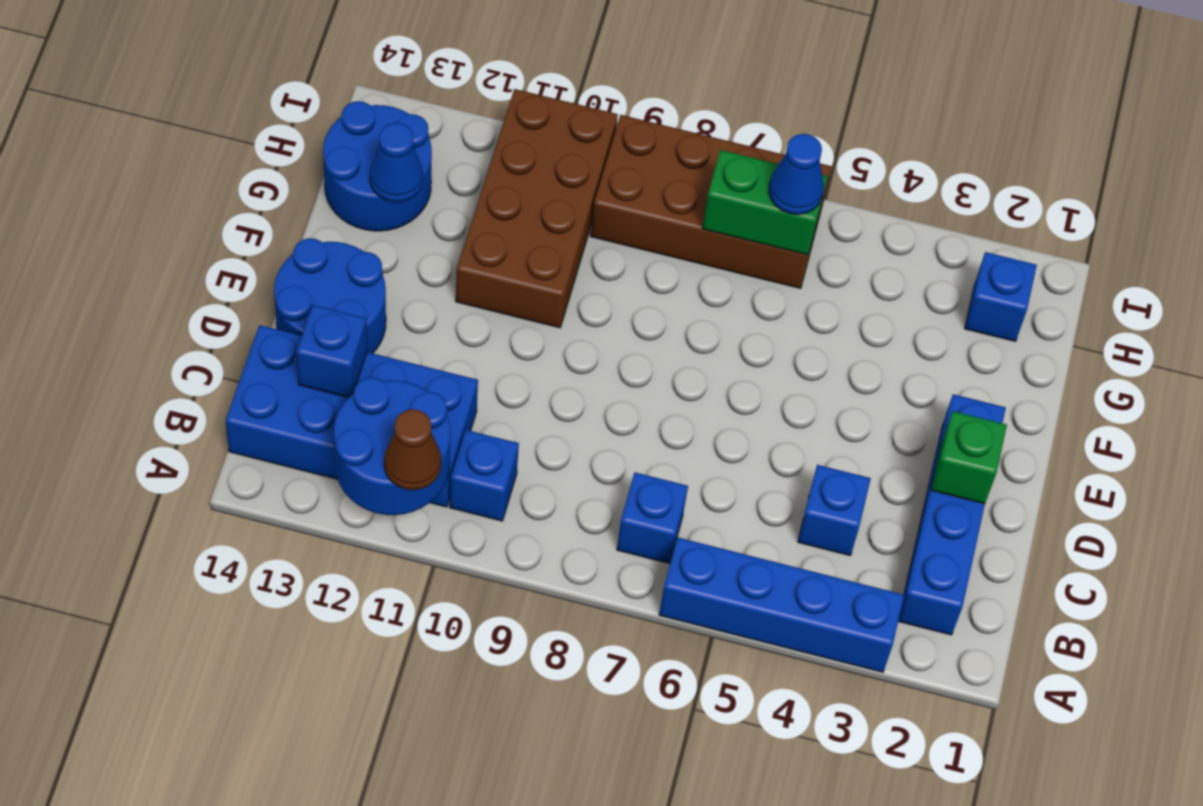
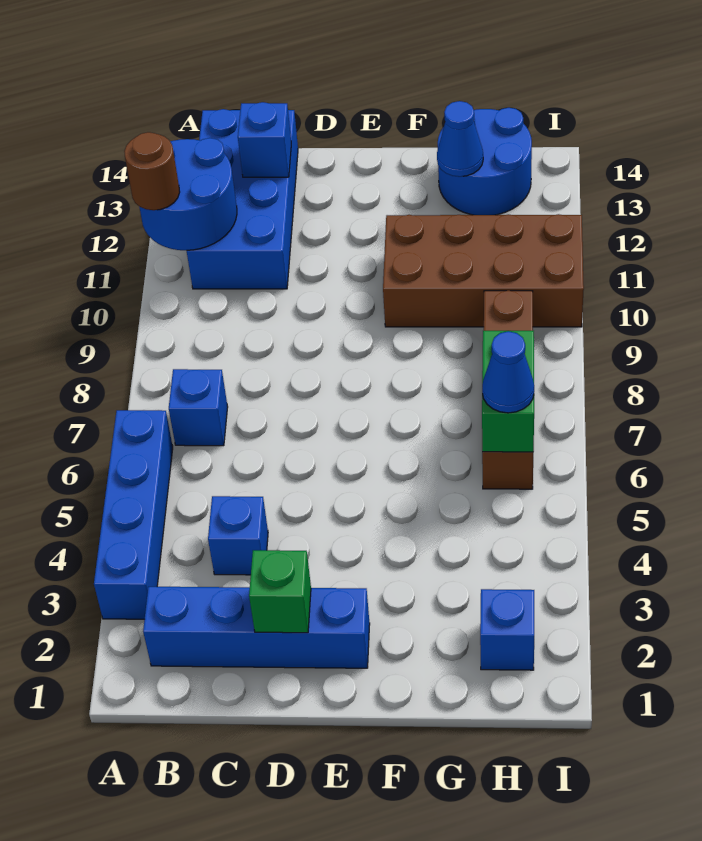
brown cone A11 level 3 -> brown round brick A11 level 3
blue brick B10 level 1 -> none
blue round brick D13:E14 level 1 -> none
brown brick H6:I9 level 1 -> brown brick H6:H9 level 1

